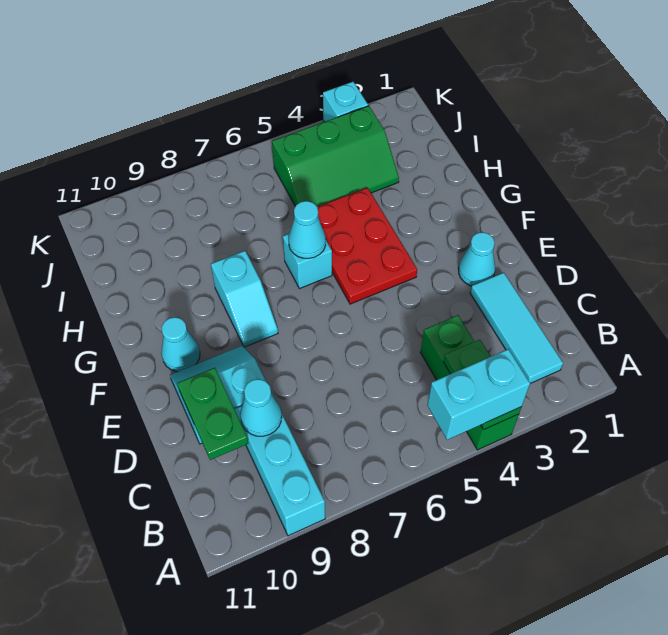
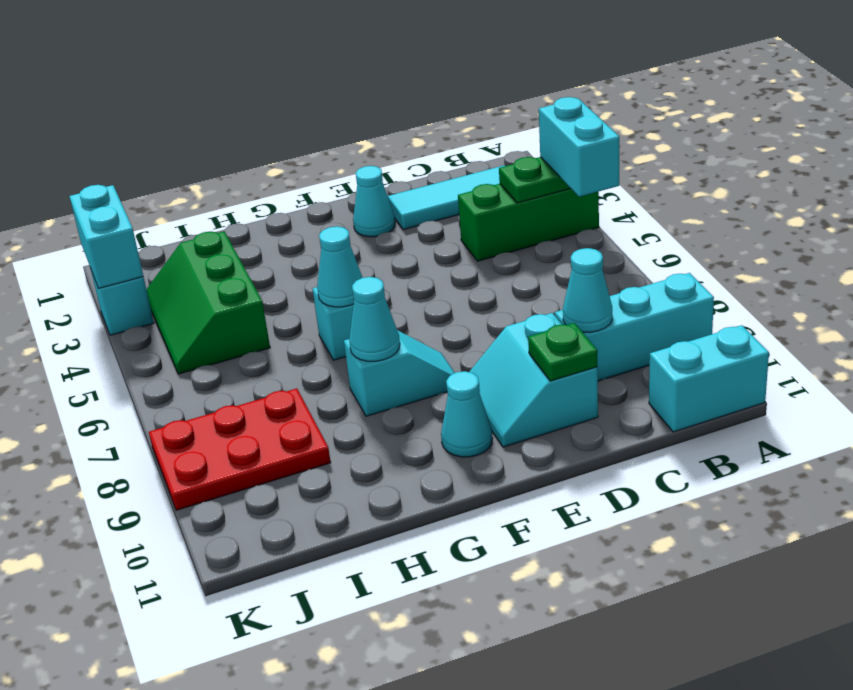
none -> cyan brick A11:B11 level 1
green plate C10:D10 level 2 -> green plate D10 level 2
red plate F4:H5 level 1 -> red plate I8:K9 level 1
none -> cyan cone G8 level 2
green slope I3:J5 level 1 top J -> green slope I3:J5 level 1 top I
none -> cyan brick K2:K3 level 2

